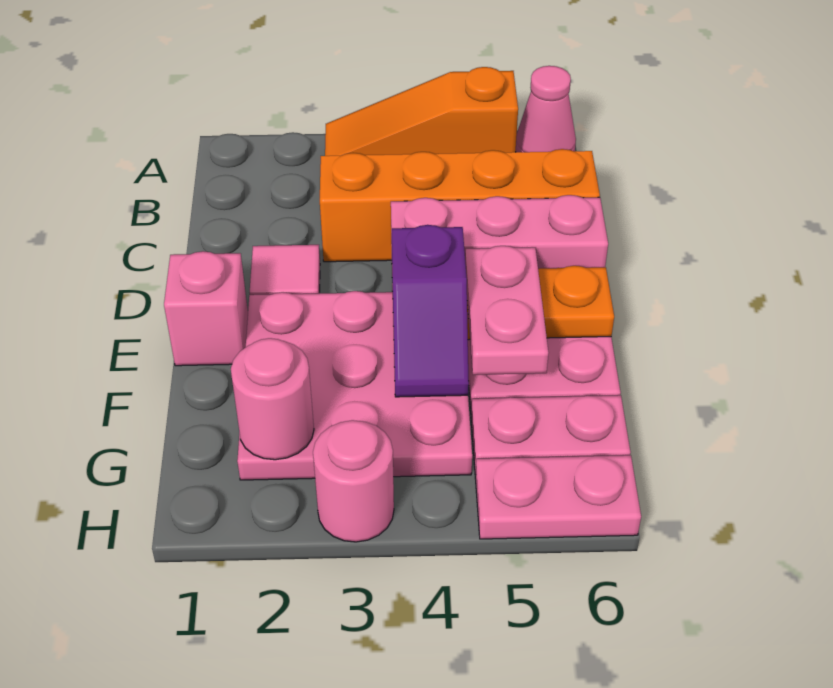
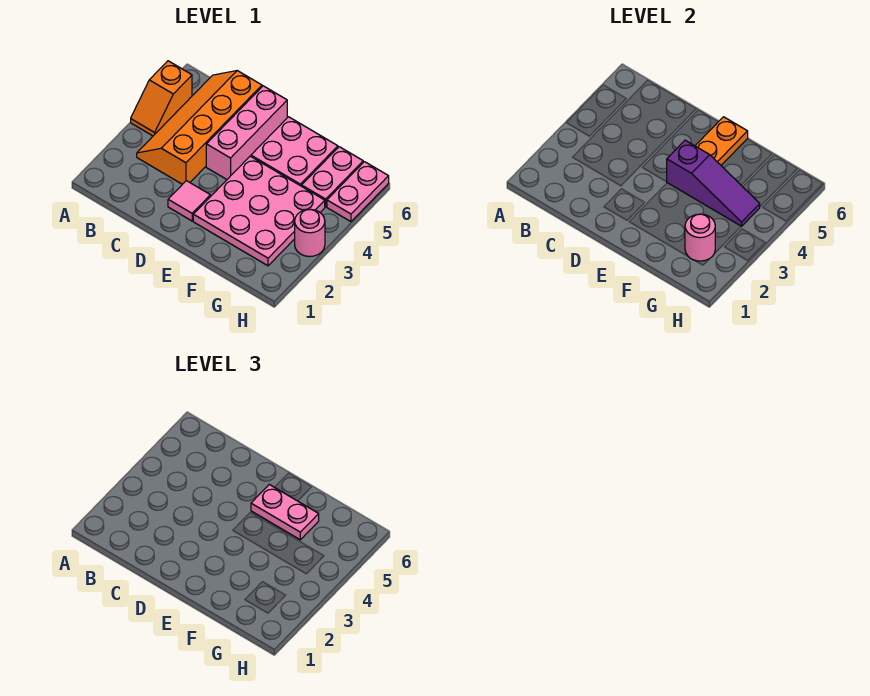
orange slope A3:A5 level 1 top 5 -> orange slope A4:A5 level 1 top 5
pink cone A6 level 1 -> none
pink brick E1 level 1 -> none
purple slope E4:F4 level 2 top E -> purple slope E4:G4 level 2 top E

